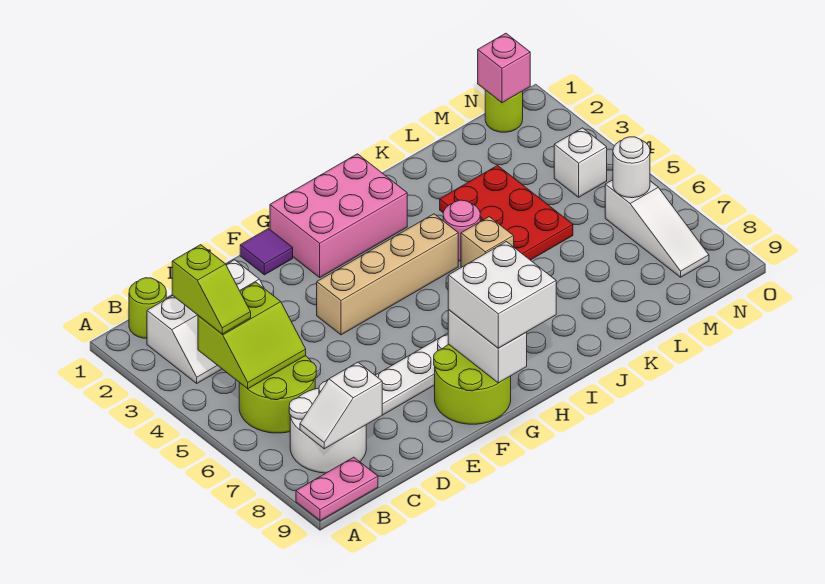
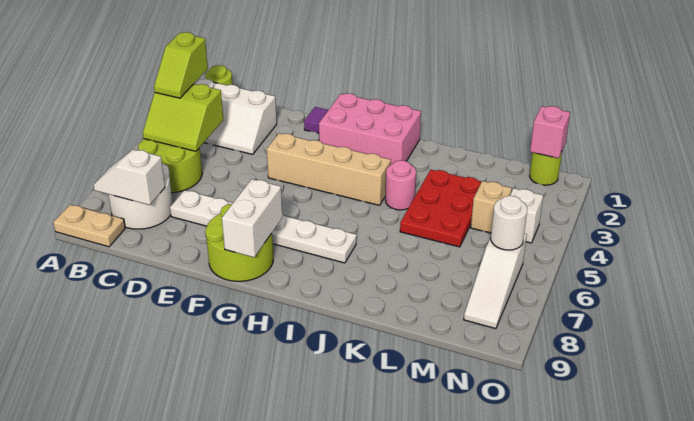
pink plate A9:B9 level 1 -> tan plate A9:B9 level 1
white brick G8:H9 level 3 -> none
tan brick J5 level 1 -> tan brick M4 level 1

